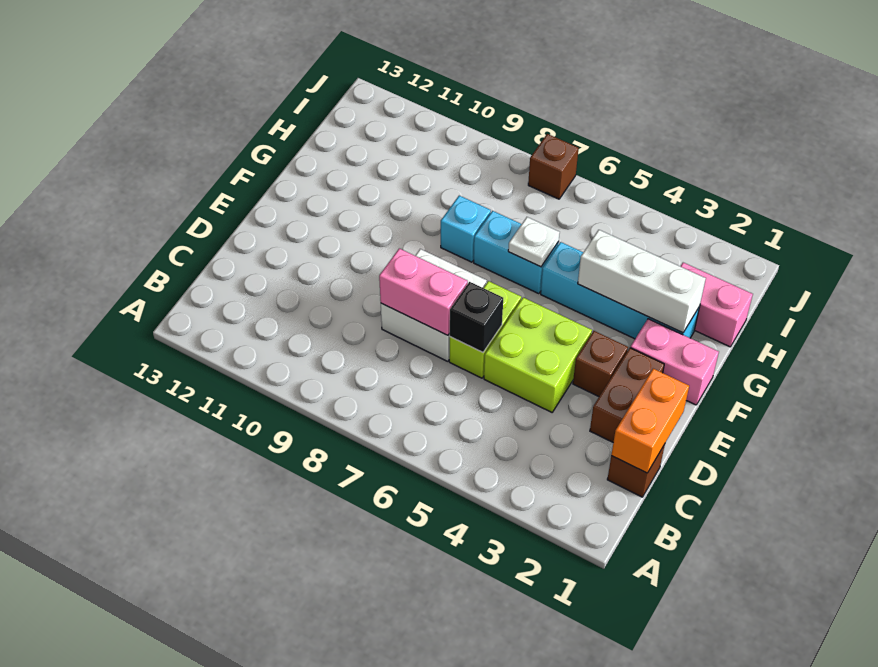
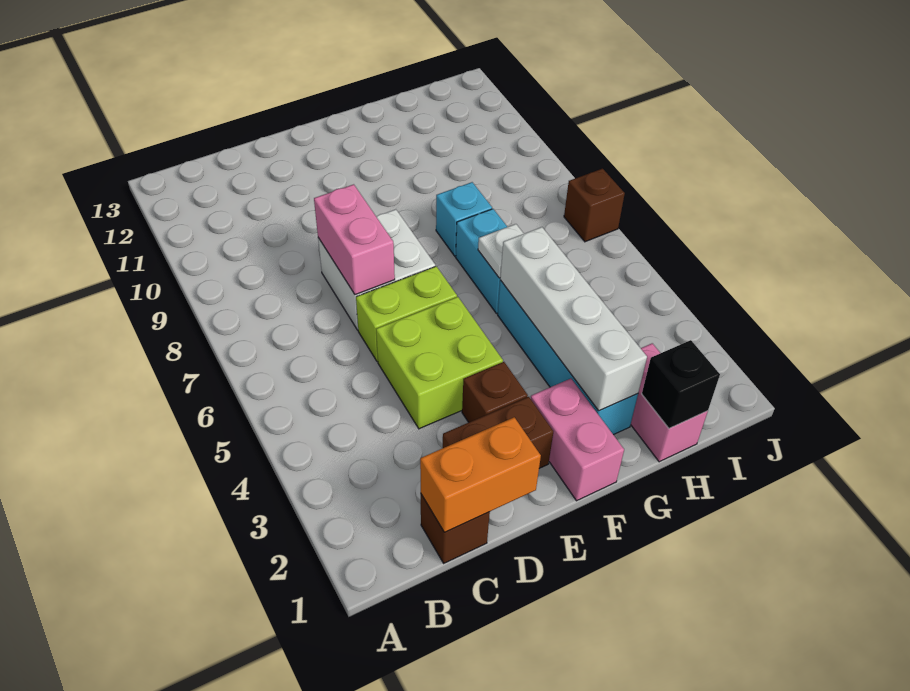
black brick D6 level 2 -> black brick H1 level 2
white brick G2:G4 level 2 -> white brick G2:G5 level 2

